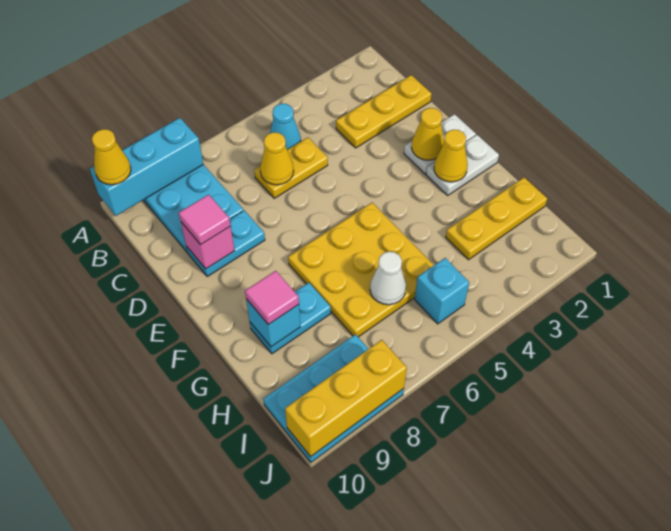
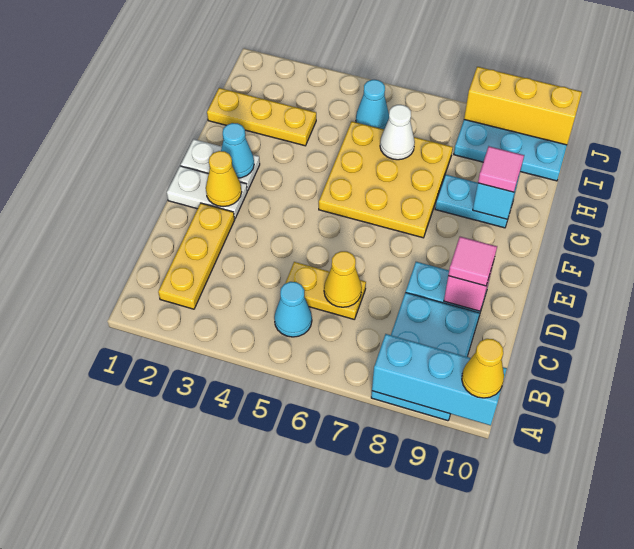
yellow plate C1:C3 level 1 -> yellow plate B2:D2 level 1
yellow cone F2 level 2 -> cyan cone F2 level 2
cyan brick I5 level 1 -> cyan cone I5 level 1

